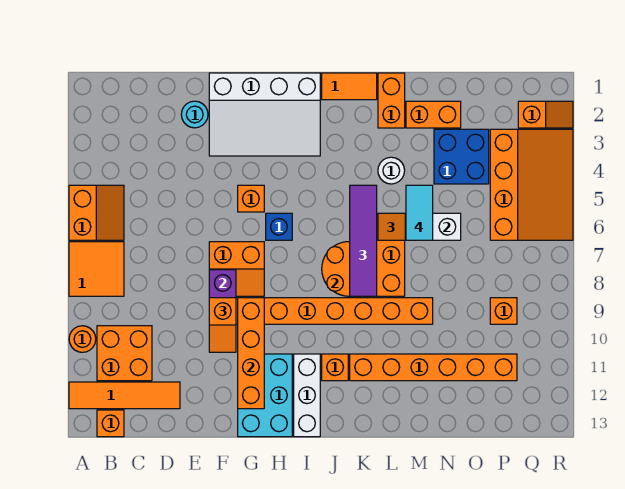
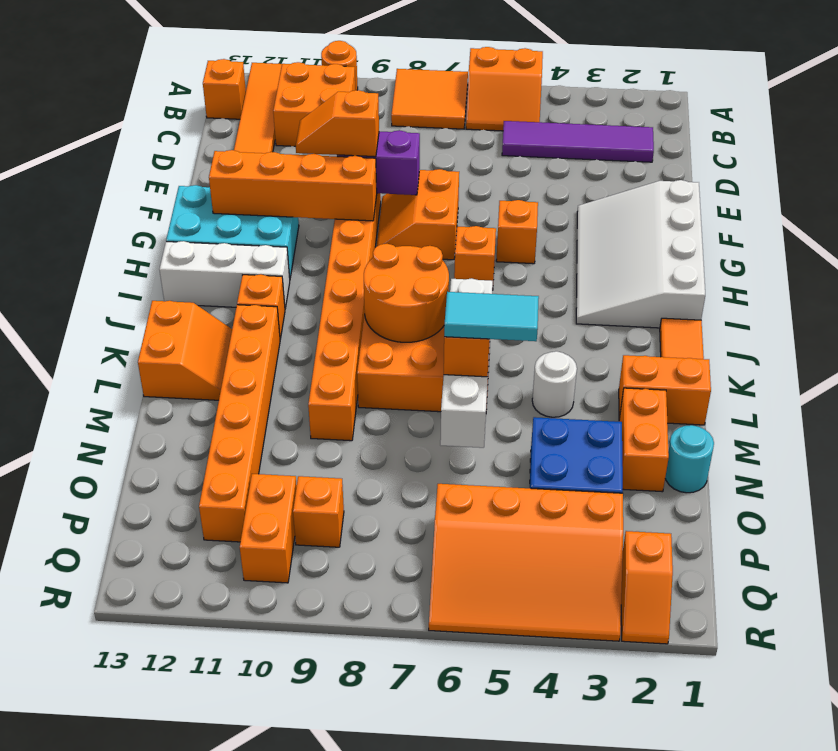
cyan round brick E2 level 1 -> cyan round brick N1 level 1
blue brick H6 level 1 -> orange brick H6 level 1
purple tile K5:K8 level 3 -> purple tile C2:C5 level 1
none -> orange slope K12:L13 level 1 top 13
none -> orange brick P10:Q10 level 1

